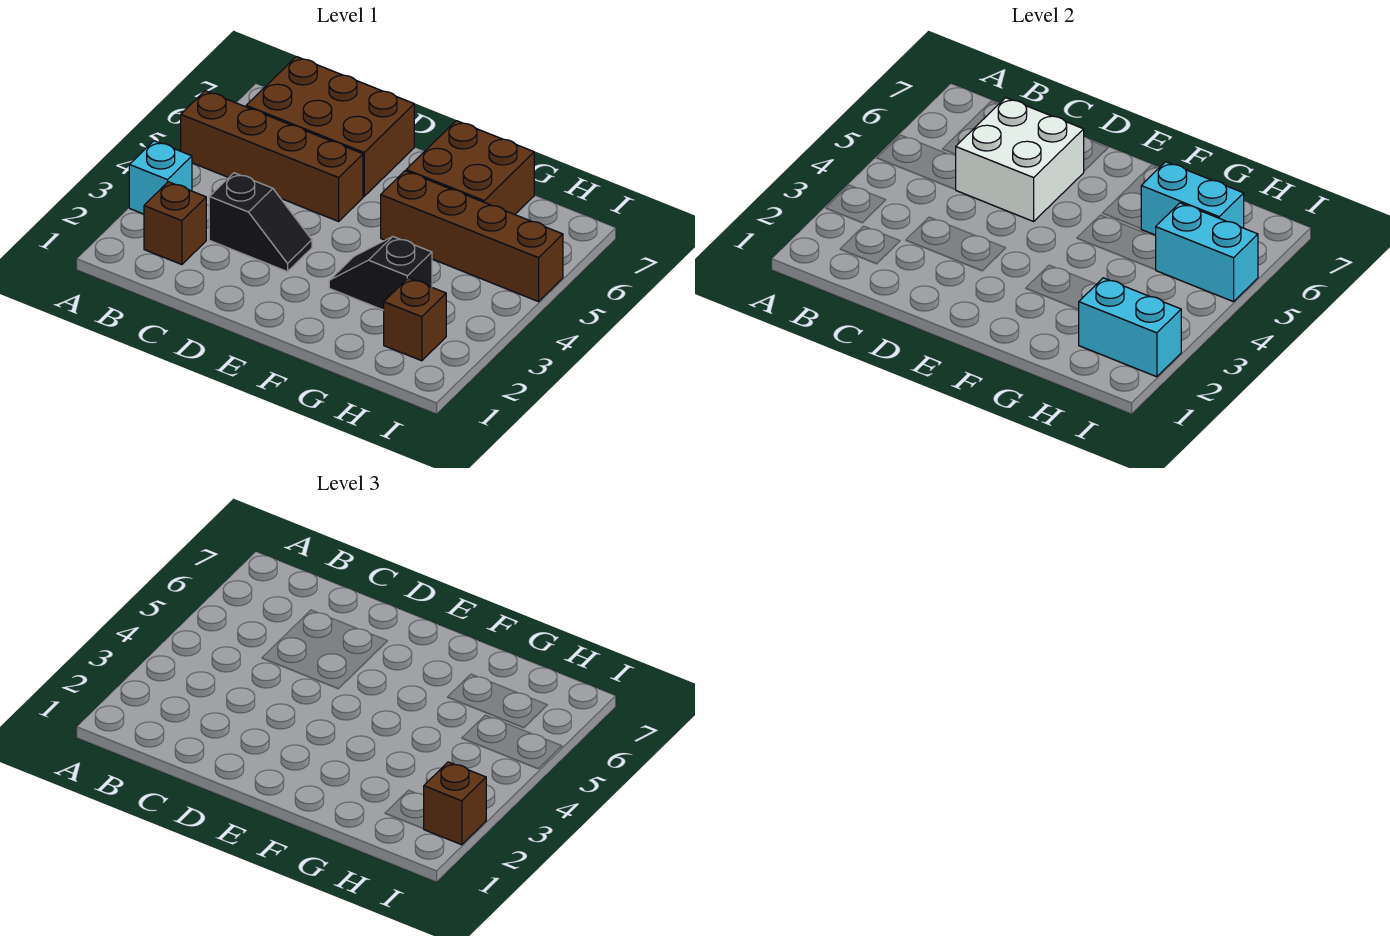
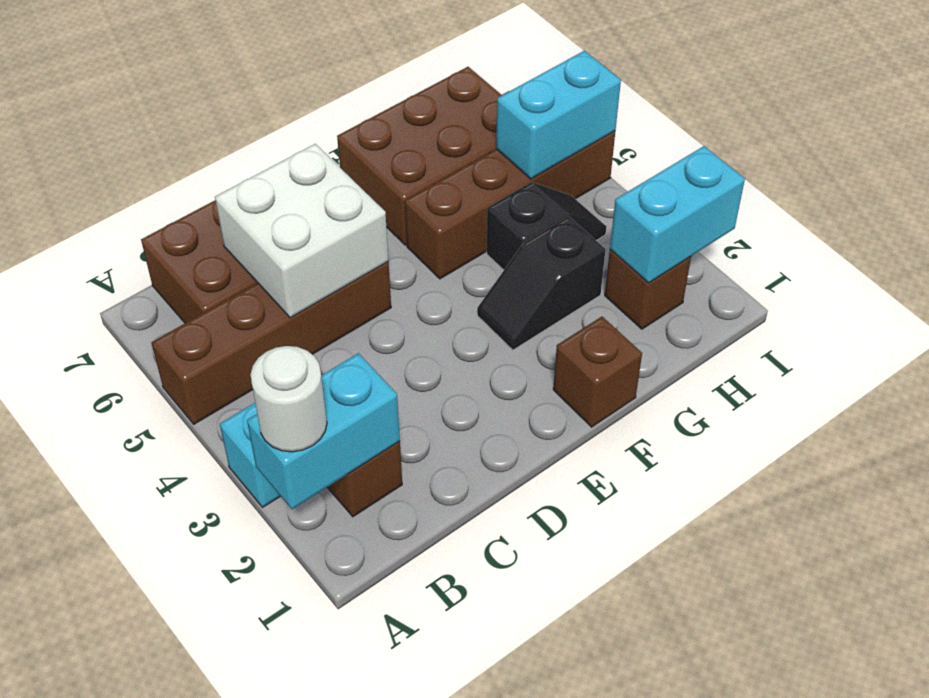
none -> white round brick A2 level 3
black slope C3:D3 level 1 top C -> black slope G4:H4 level 1 top G
brown brick F6:G7 level 1 -> brown brick F6:H7 level 1
cyan brick G6:H6 level 2 -> cyan brick A2:B2 level 2
brown brick I2 level 3 -> brown brick F1 level 1

